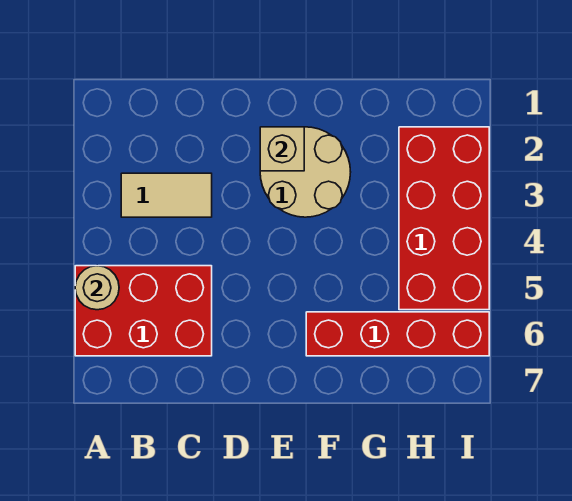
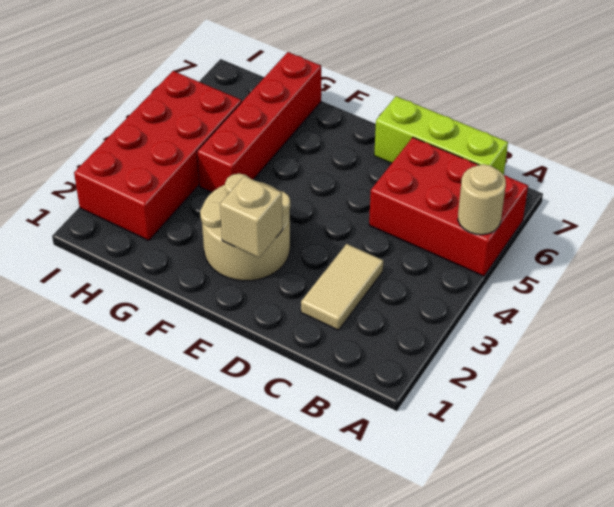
tan tile B3:C3 level 1 -> tan tile C2:C3 level 1
none -> lime brick B7:D7 level 1
red brick F6:I6 level 1 -> red brick G4:G7 level 1

